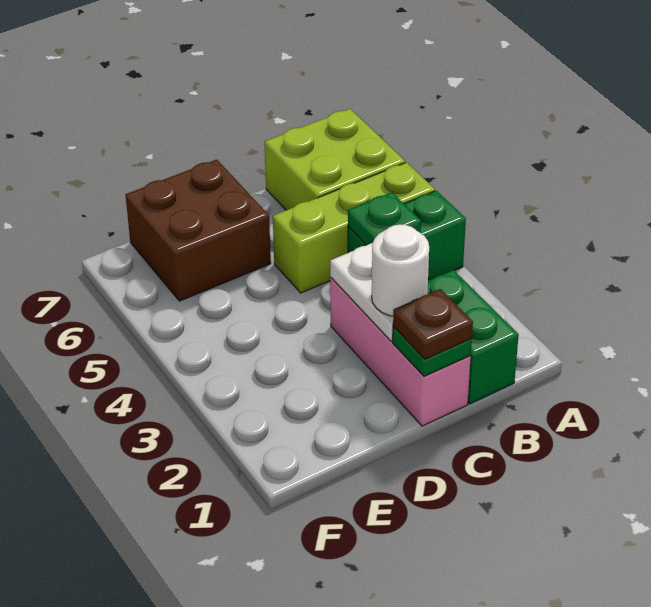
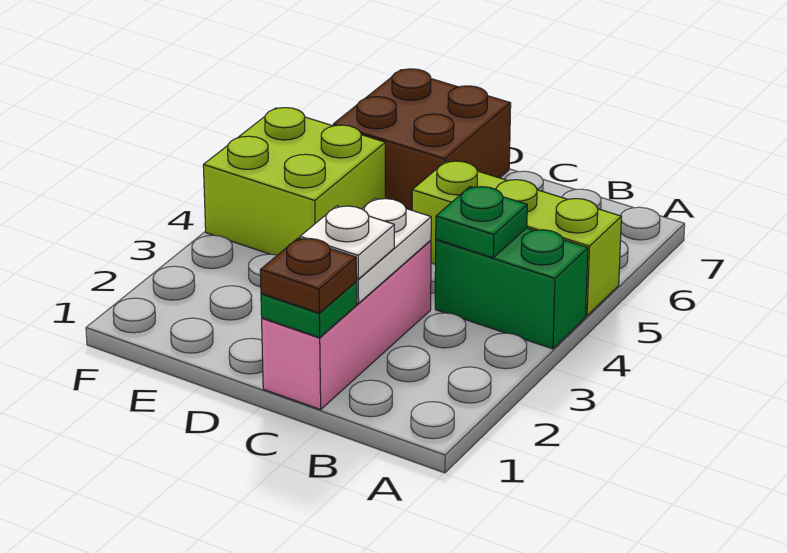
lime brick A6:B7 level 1 -> lime brick E4:F5 level 1
green brick B1:B2 level 1 -> none
white round brick C2 level 3 -> white plate C2 level 3

